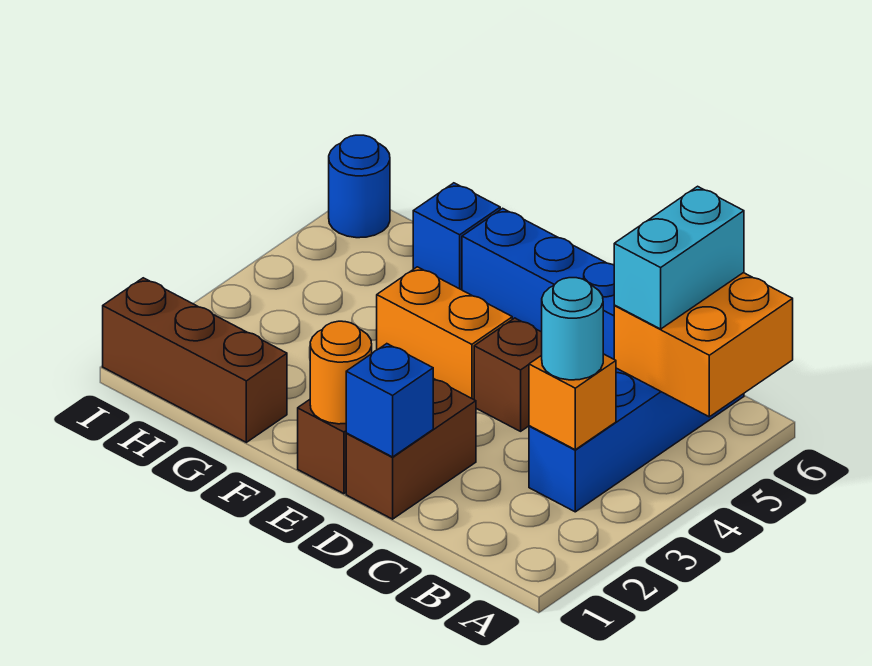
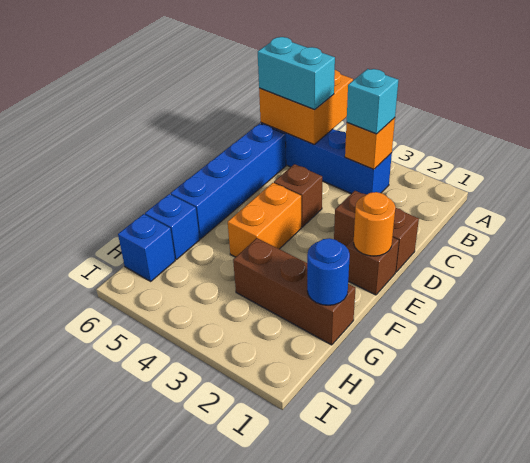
cyan round brick B3 level 3 -> cyan brick B3 level 3
blue brick D1 level 2 -> blue brick H6 level 1
brown brick G1:I1 level 1 -> brown brick G1:G3 level 1
blue round brick I6 level 1 -> blue round brick G1 level 2

